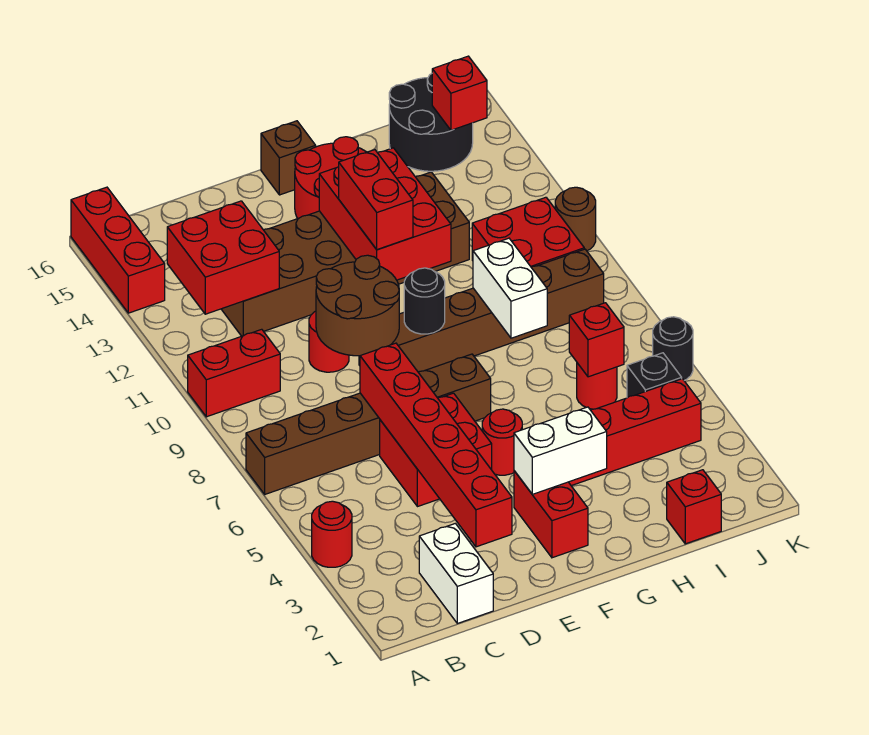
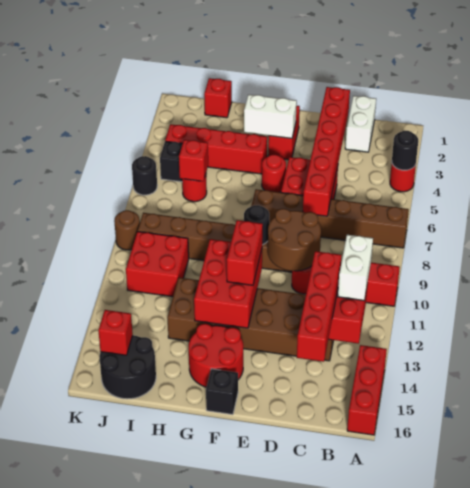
none -> black round brick A4 level 2
none -> red brick C12:C15 level 3
brown brick F16 level 1 -> black brick F16 level 1
white brick H8:H9 level 2 -> white brick B11:B12 level 3
brown round brick K11 level 1 -> brown round brick K9 level 1

